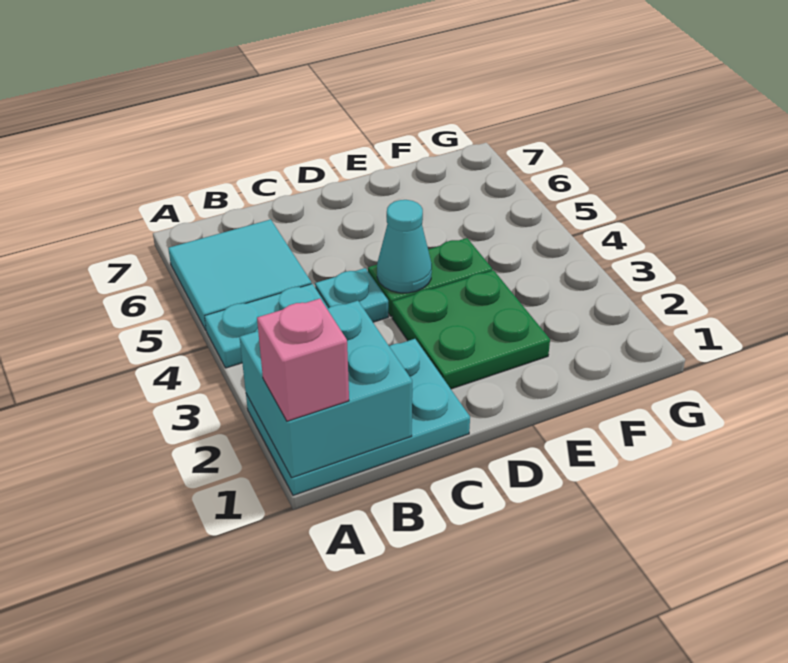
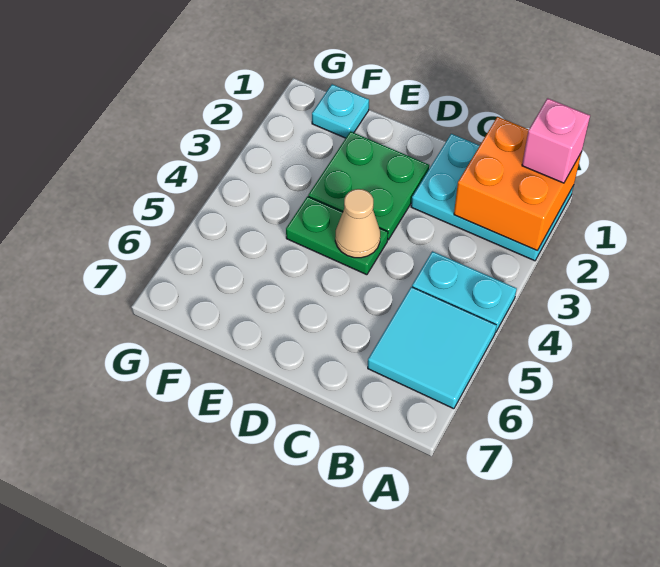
cyan brick A1:B2 level 2 -> orange brick A1:B2 level 2
cyan plate C4 level 1 -> cyan plate F1 level 1
cyan cone D4 level 2 -> tan cone D4 level 2

